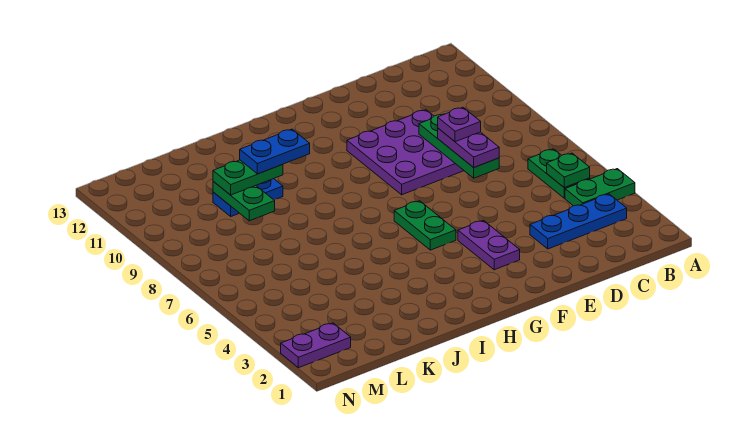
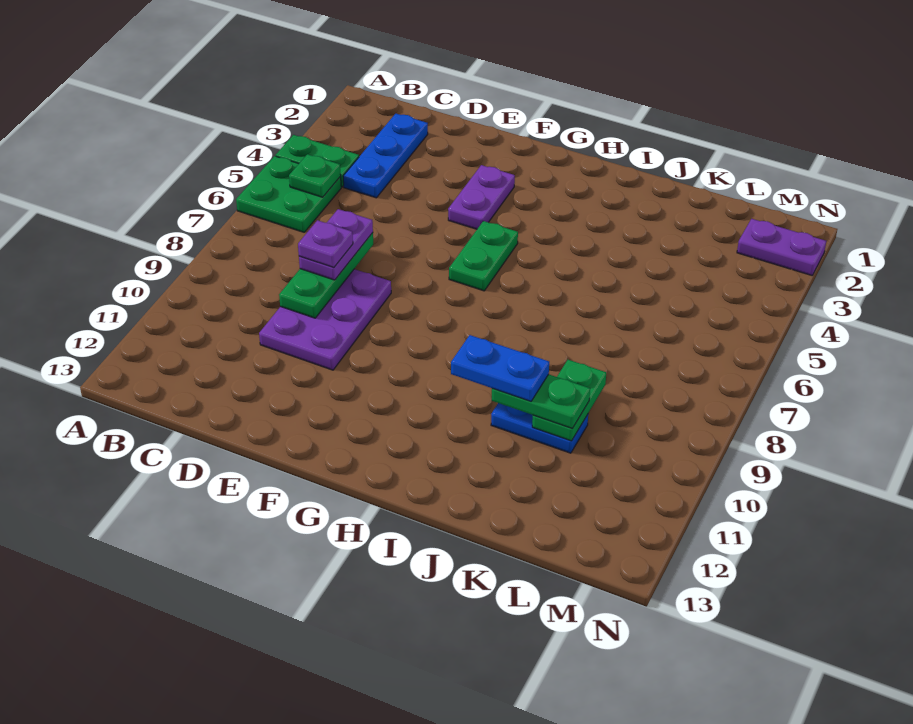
blue plate B3:D3 level 1 -> blue plate C2:C4 level 1
green plate B5:B6 level 1 -> green plate A5:B6 level 1
purple plate D8:F10 level 1 -> purple plate D8:E10 level 1

